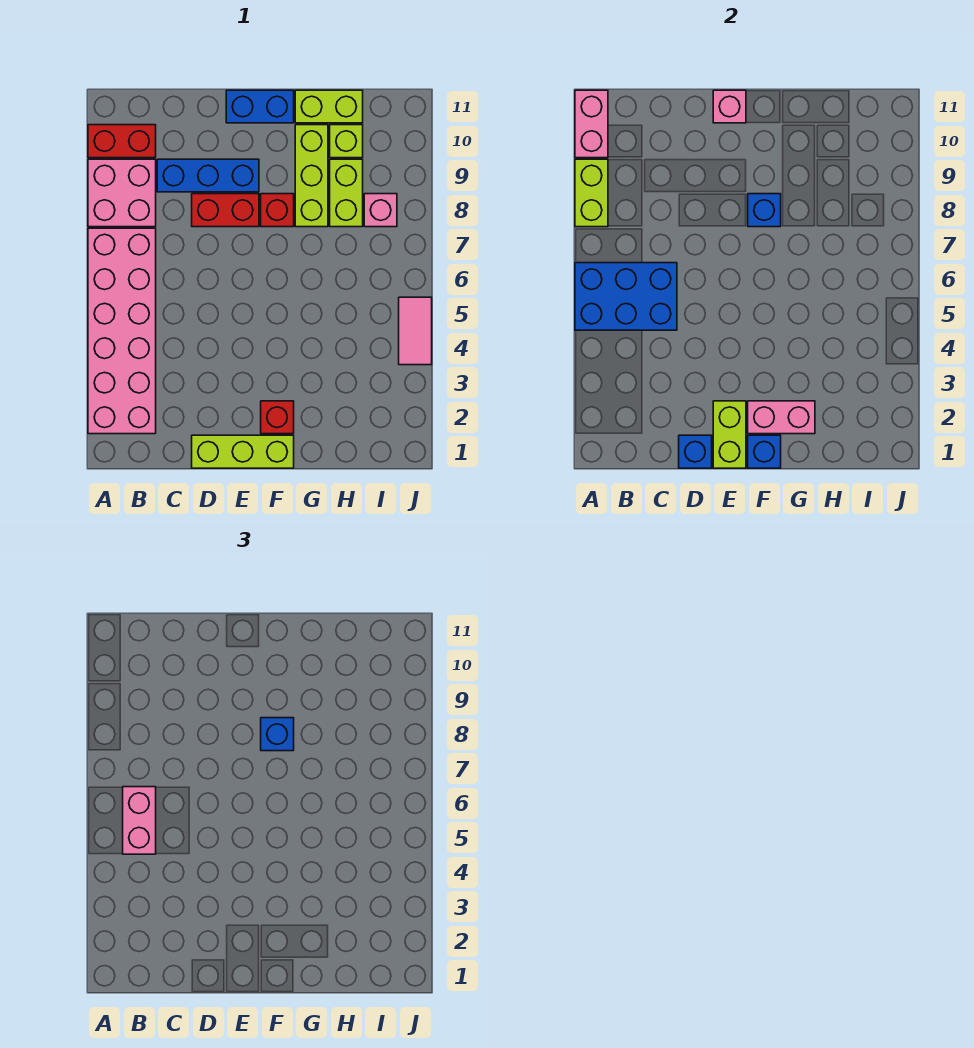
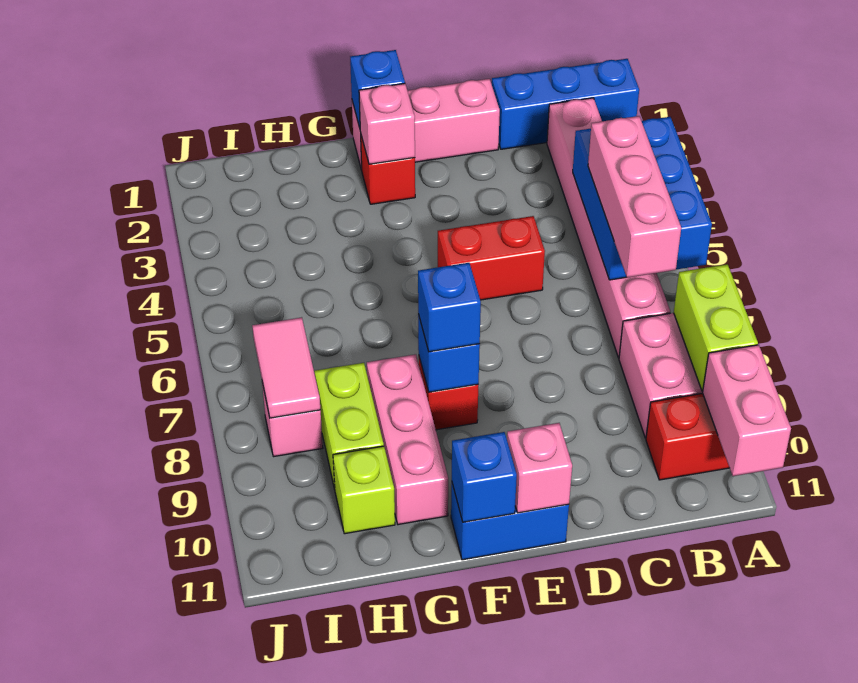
pink brick A2:B7 level 1 -> pink brick B2:B7 level 1
blue brick A5:C6 level 2 -> blue brick A4:B6 level 2
pink brick B5:B6 level 3 -> pink brick B5:B7 level 3
blue brick C9:E9 level 1 -> blue brick A1:C1 level 1
lime brick D1:F1 level 1 -> pink brick D1:F1 level 1
blue brick D1 level 2 -> blue brick F11 level 2
red brick D8:E8 level 1 -> red brick D5:E5 level 1
lime brick E1:E2 level 2 -> none
pink brick F2:G2 level 2 -> pink brick F2 level 2
lime brick G8:G10 level 1 -> pink brick G8:G10 level 1
lime brick G11:H11 level 1 -> none
pink tile J4:J5 level 1 -> pink tile I7:I8 level 2

